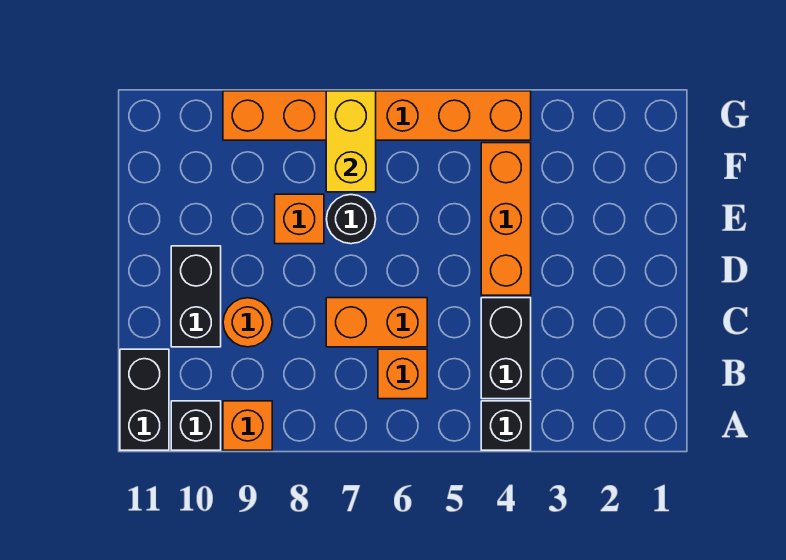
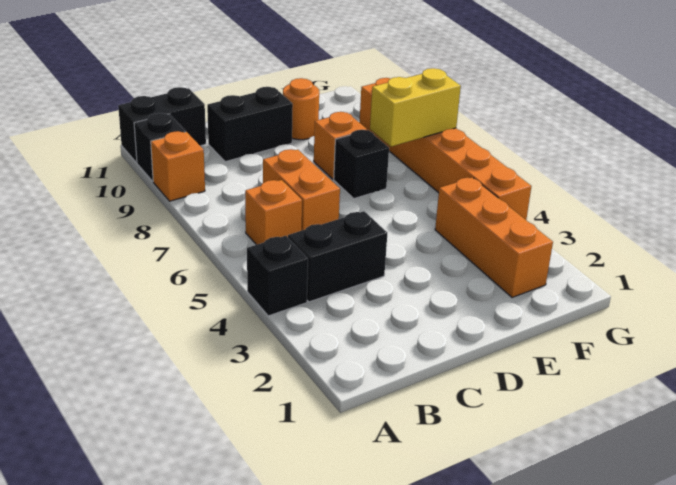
orange round brick C9 level 1 -> orange round brick E10 level 1
orange brick D4:F4 level 1 -> orange brick F2:F4 level 1
black round brick E7 level 1 -> black brick E7 level 1

